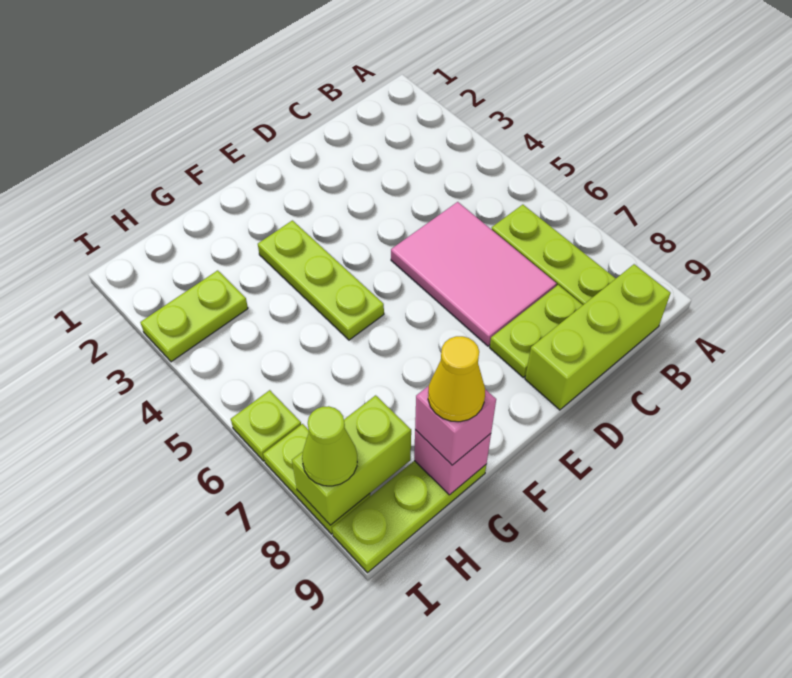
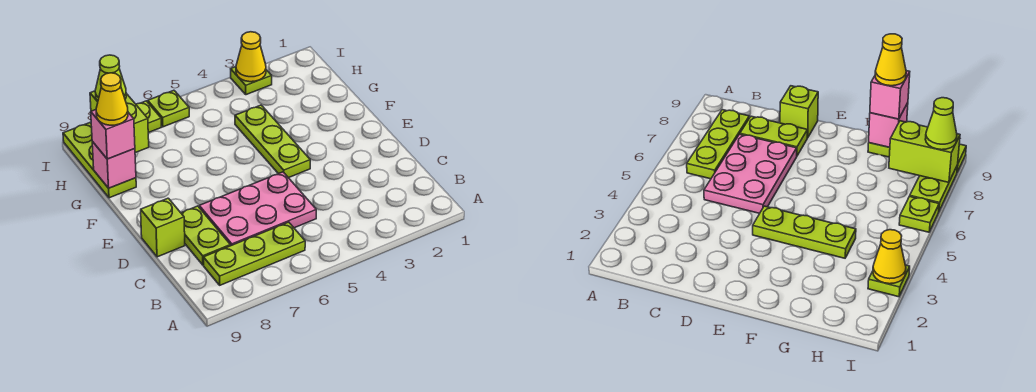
lime brick B9:D9 level 1 -> lime brick D9 level 1
pink tile C5:D7 level 1 -> pink plate C5:D7 level 1
lime plate F3:F5 level 1 -> lime plate E4:G4 level 1
lime plate H3:I3 level 1 -> lime plate I3 level 1
none -> yellow cone I3 level 2

